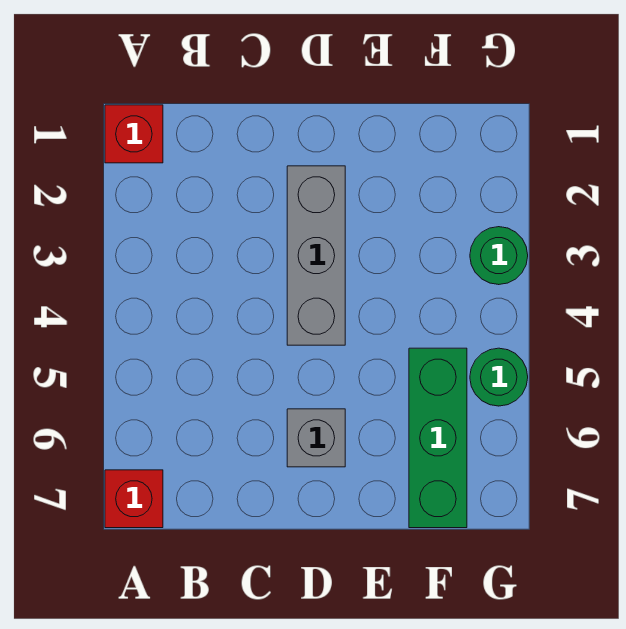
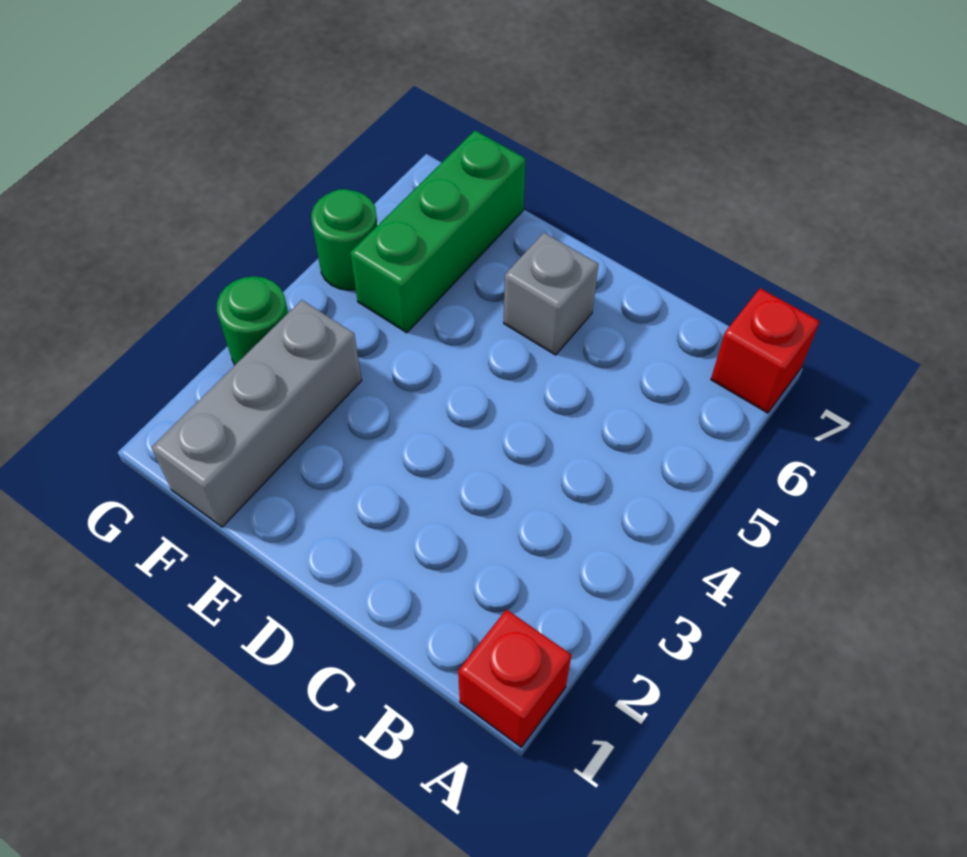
grey brick D2:D4 level 1 -> grey brick F1:F3 level 1

